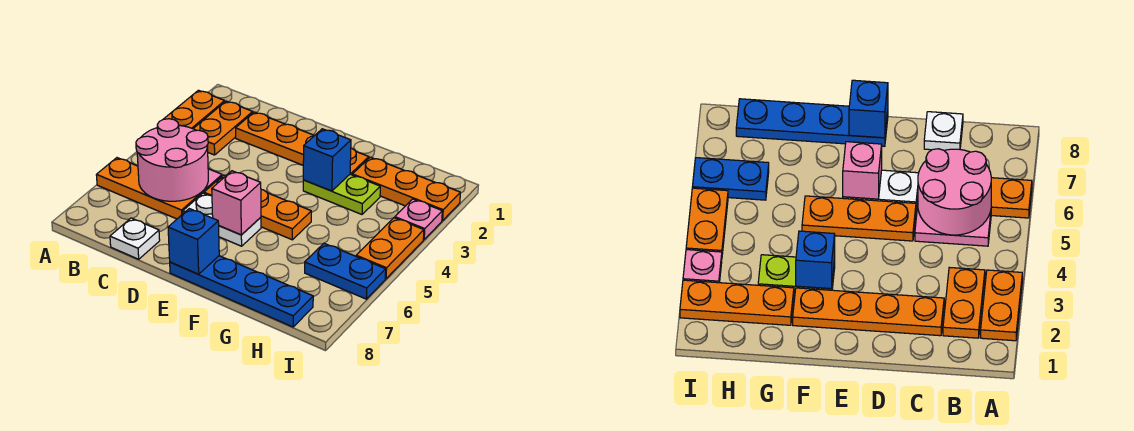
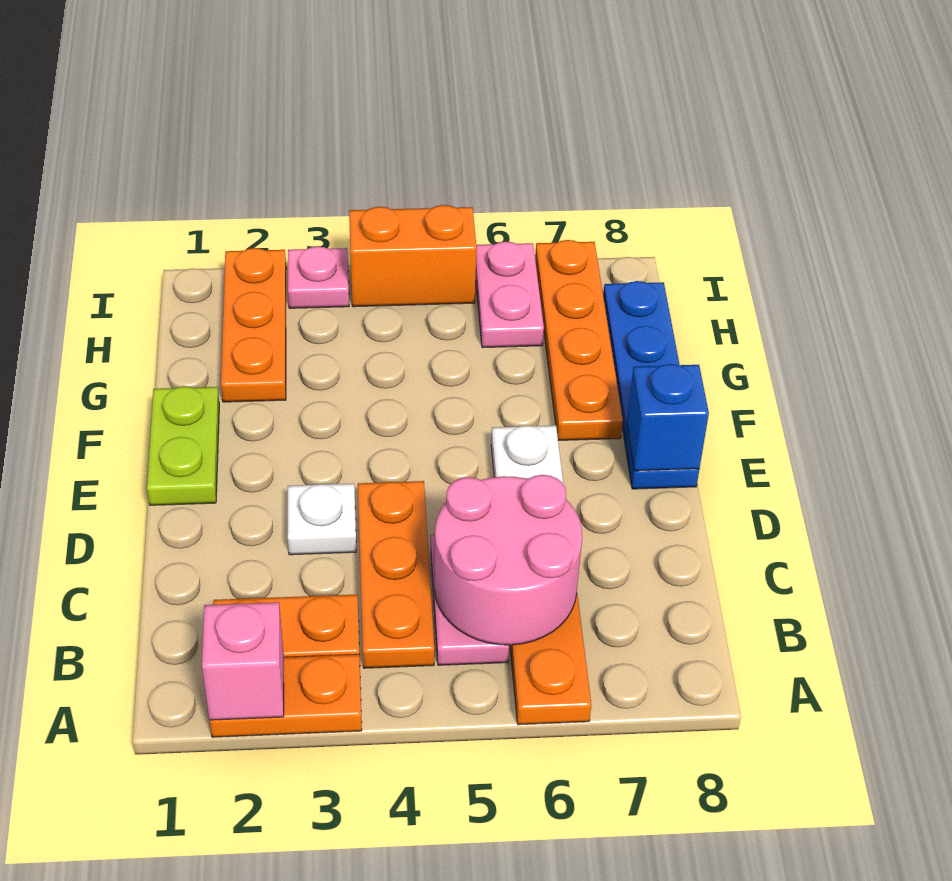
orange plate C2:F2 level 1 -> orange plate F7:I7 level 1
white plate C8 level 1 -> white plate D3 level 1
orange plate D5:F5 level 1 -> orange plate B4:D4 level 1
pink brick E6 level 2 -> pink brick A2 level 2
lime plate F3:G3 level 1 -> lime plate E1:F1 level 1
blue brick F3 level 2 -> none
blue plate H6:I6 level 1 -> pink plate H6:I6 level 1
orange plate I4:I5 level 1 -> orange brick I4:I5 level 1

